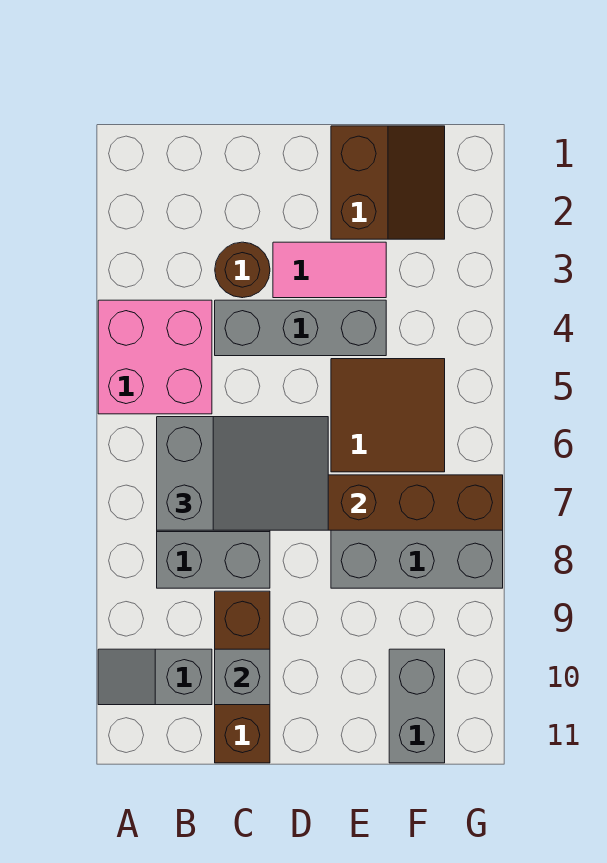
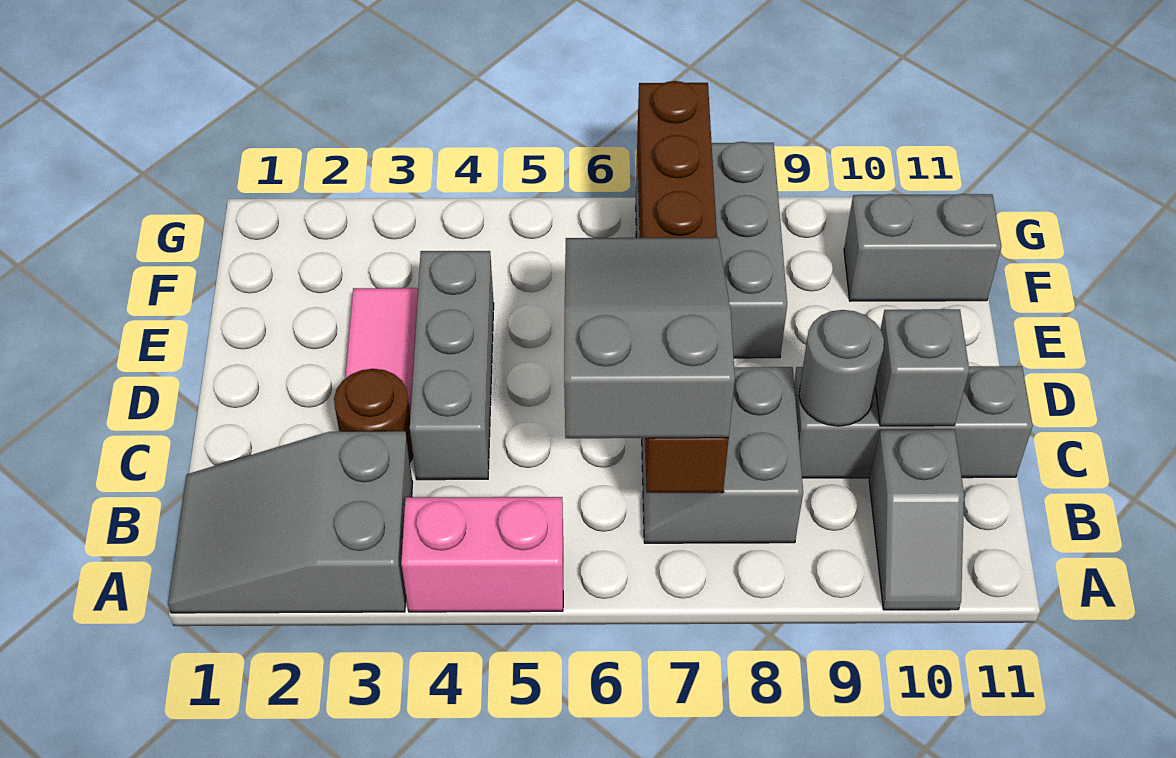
none -> grey slope A1:B3 level 1 top 3
pink brick A4:B5 level 1 -> pink brick A4:A5 level 1
brown brick C9:C11 level 1 -> grey brick C9:C11 level 1
none -> grey round brick C9 level 2
brown slope E1:F2 level 1 top E -> none
brown tile E5:F6 level 1 -> none

